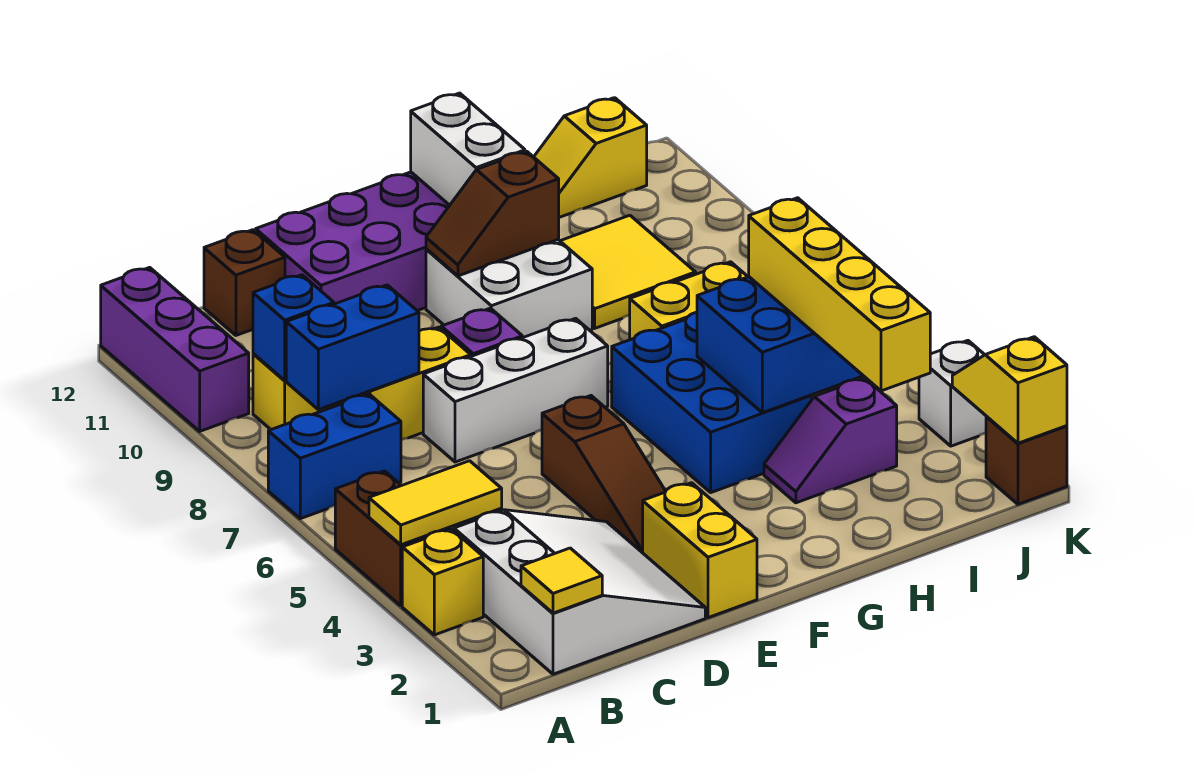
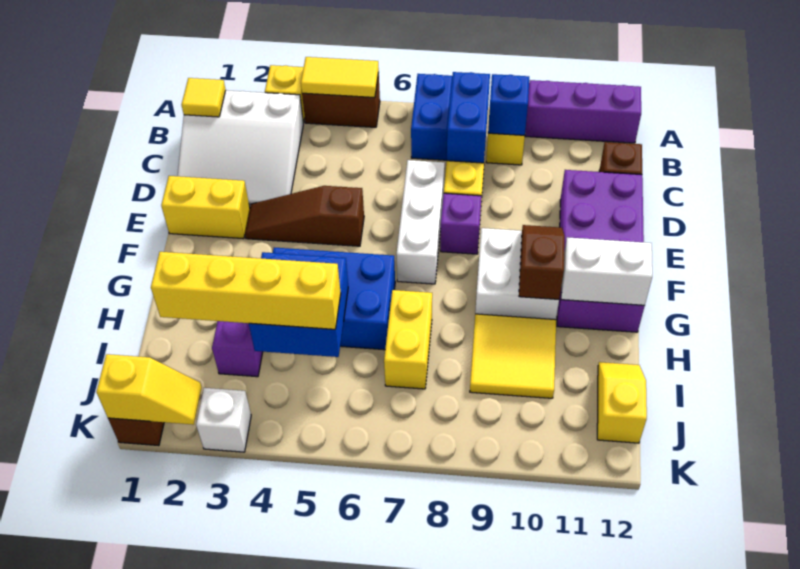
yellow tile A4:B4 level 2 -> yellow tile A4:A5 level 2

